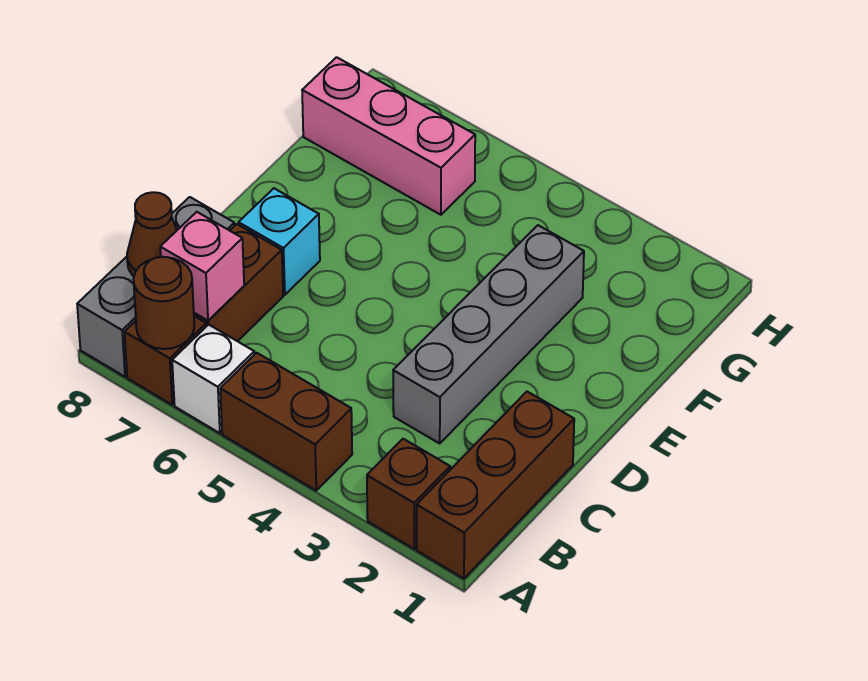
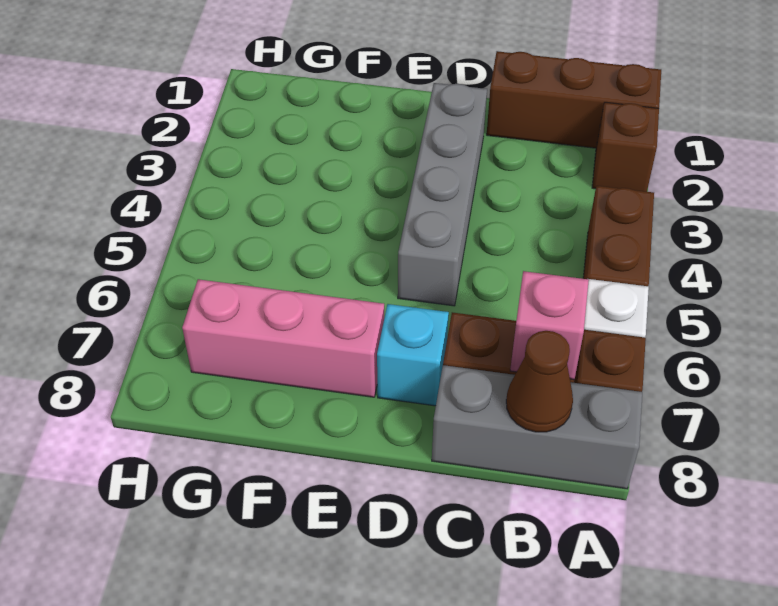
brown round brick A7 level 2 -> none
grey brick C3:F3 level 1 -> grey brick D2:D5 level 1
pink brick G6:G8 level 1 -> pink brick E7:G7 level 1

